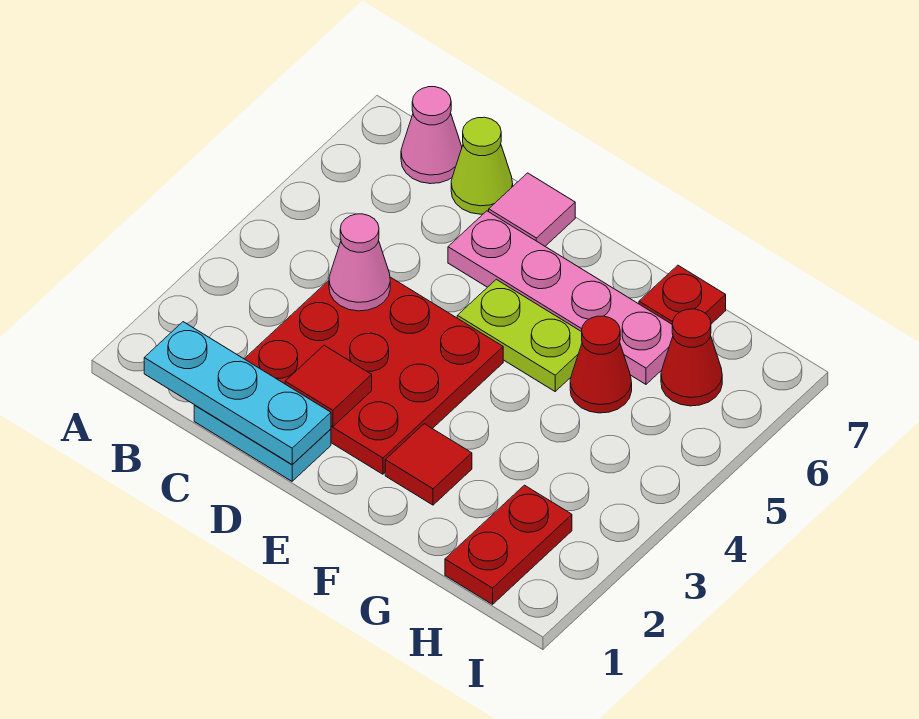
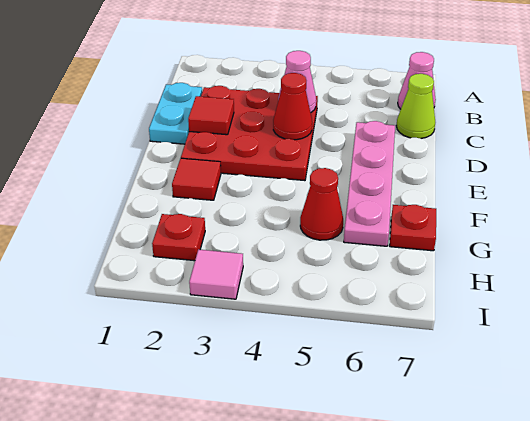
cyan plate B1:D1 level 2 -> none
pink tile D7 level 1 -> pink tile I3 level 1
lime plate E5:F5 level 1 -> none
red plate H1:H2 level 1 -> red plate H2 level 1
red cone H6 level 1 -> red cone D4 level 2

